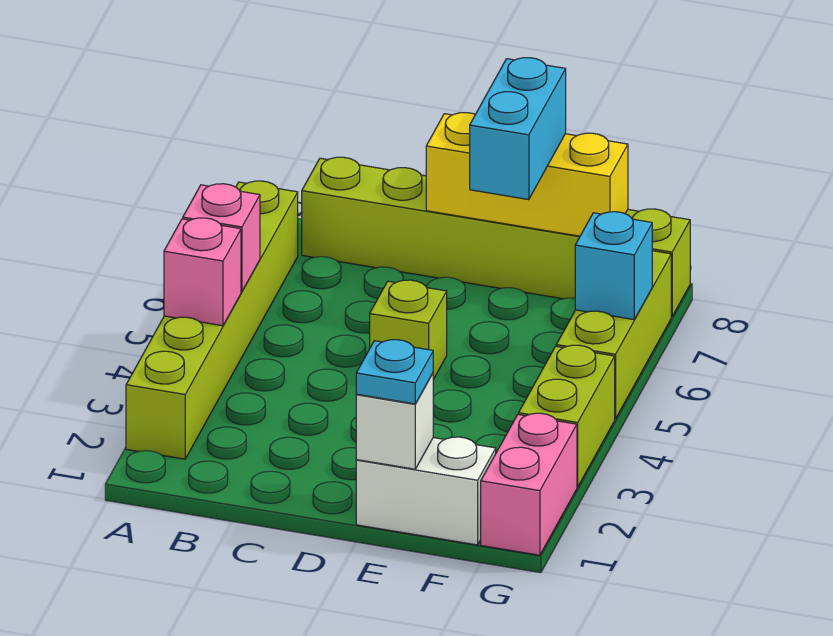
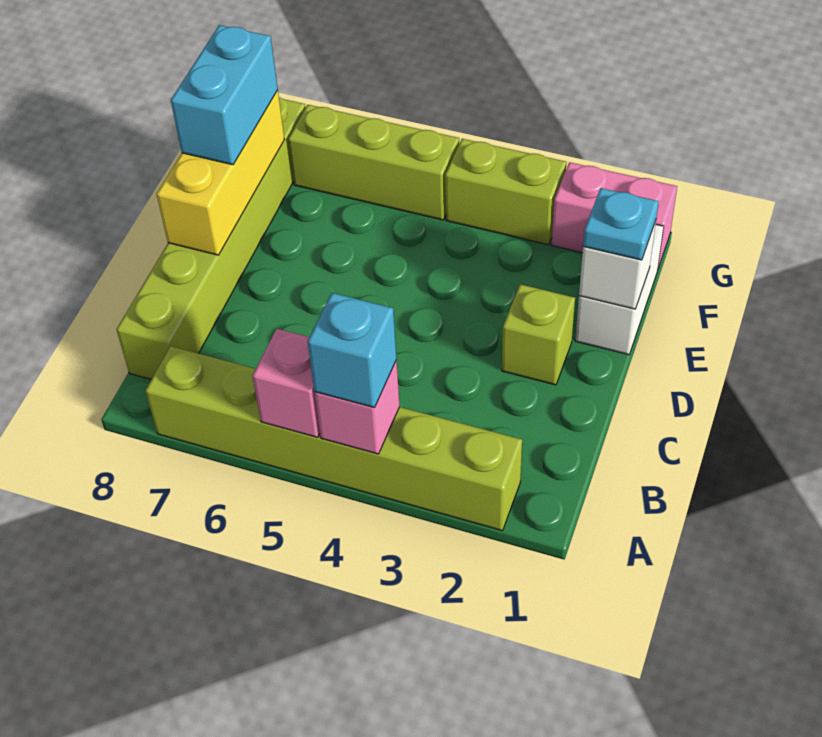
lime brick D5 level 1 -> lime brick D2 level 1
cyan brick E7:E8 level 3 -> cyan brick E8:F8 level 3
cyan brick G6 level 2 -> cyan brick A4 level 3

